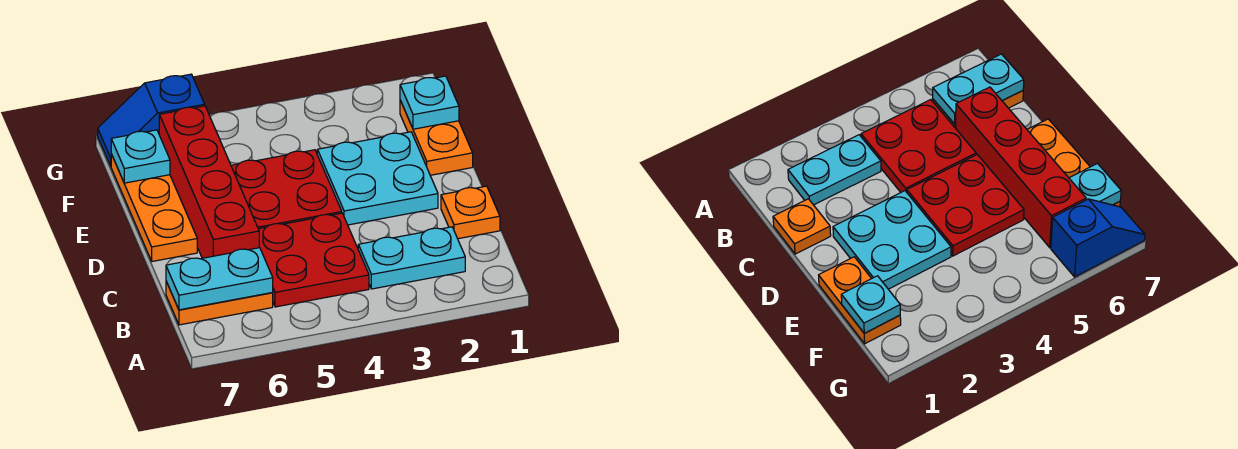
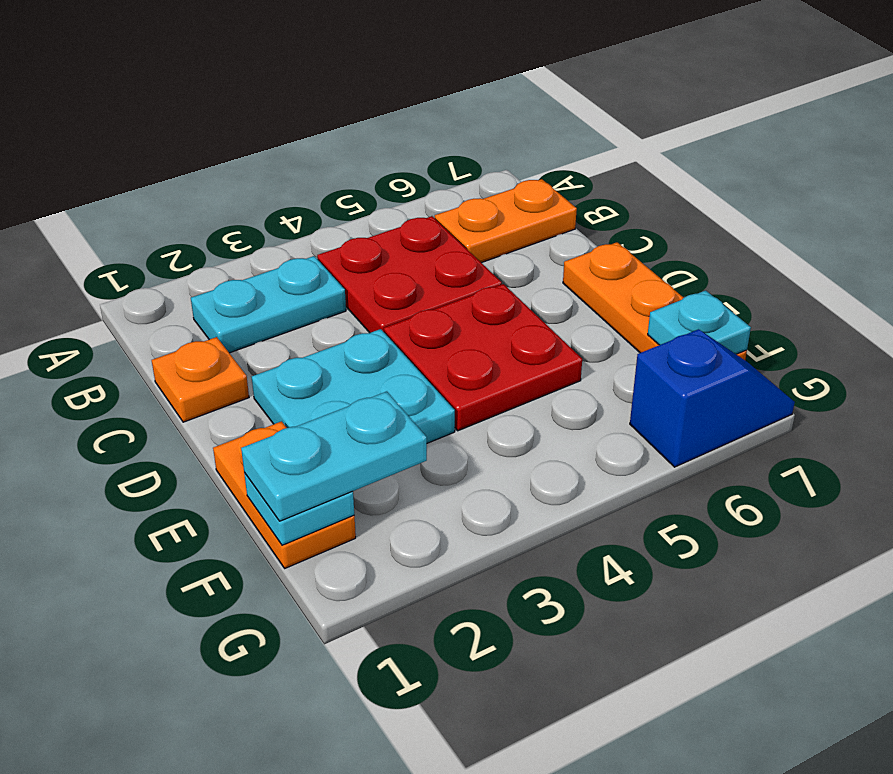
cyan plate B6:B7 level 2 -> cyan plate F1:F2 level 3
red brick C6:F6 level 1 -> none

